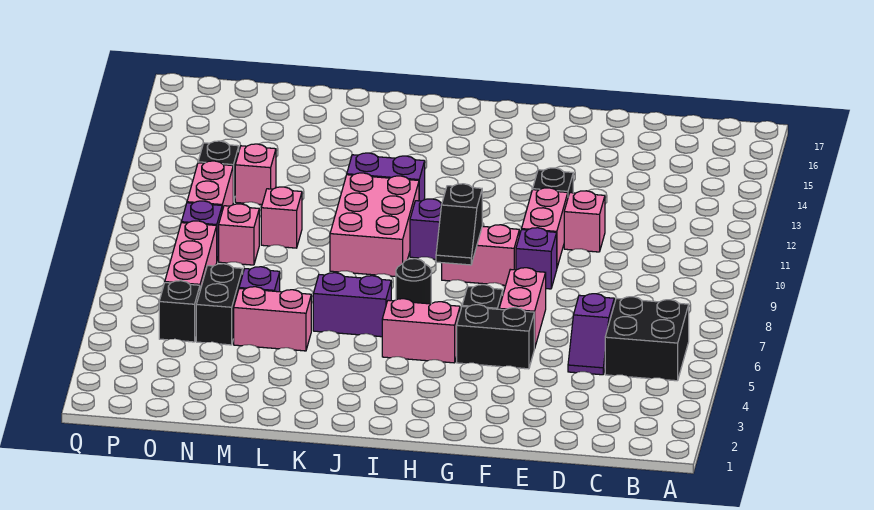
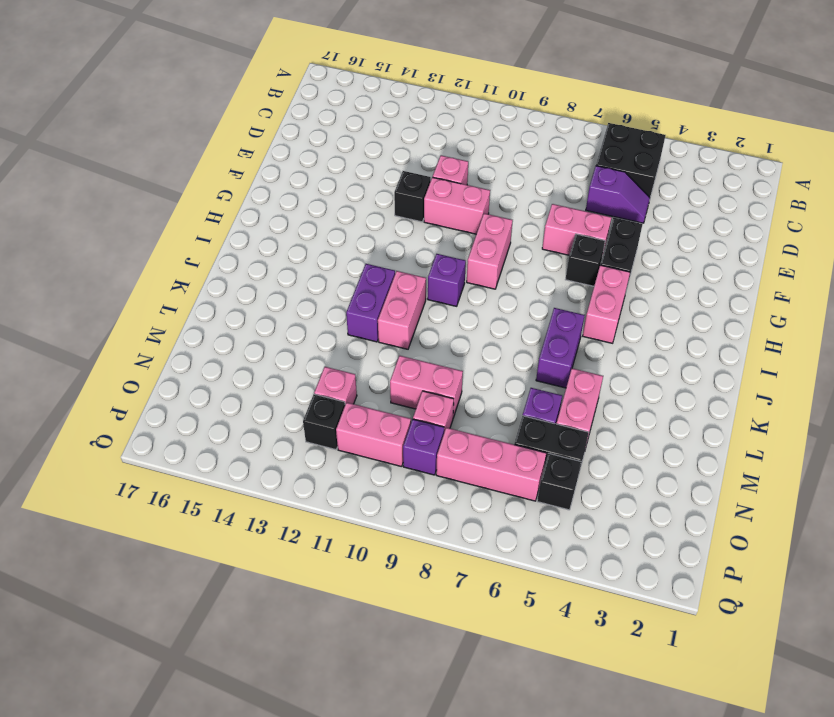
purple brick F9 level 1 -> none
black slope H8:H9 level 2 top 9 -> none
black round brick I7 level 1 -> none
pink brick J9:K11 level 1 -> pink brick J11:K11 level 1
pink brick M10 level 1 -> pink brick M9:M10 level 1

